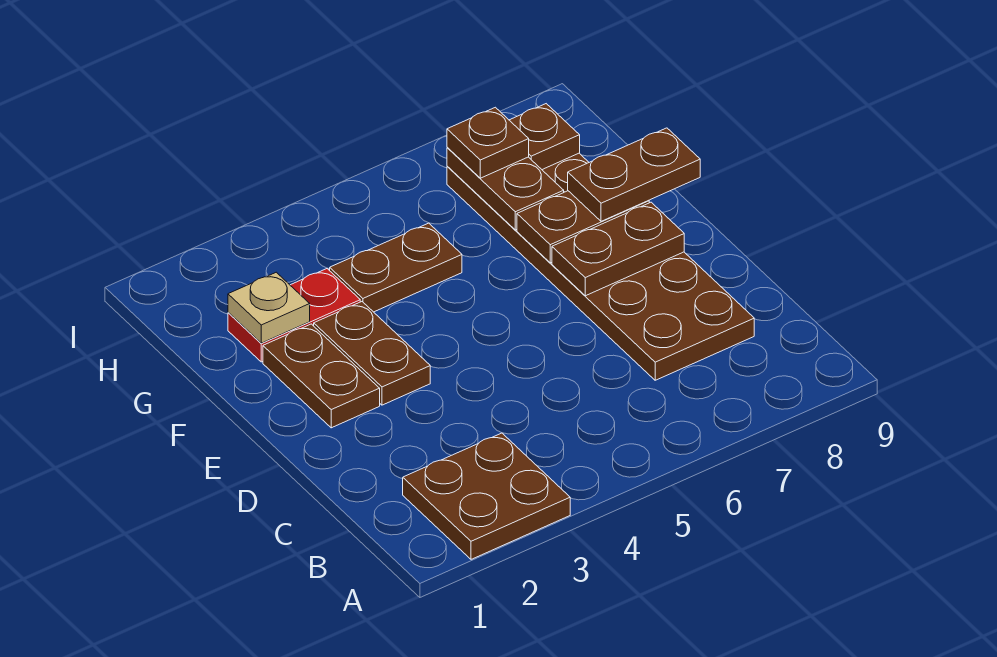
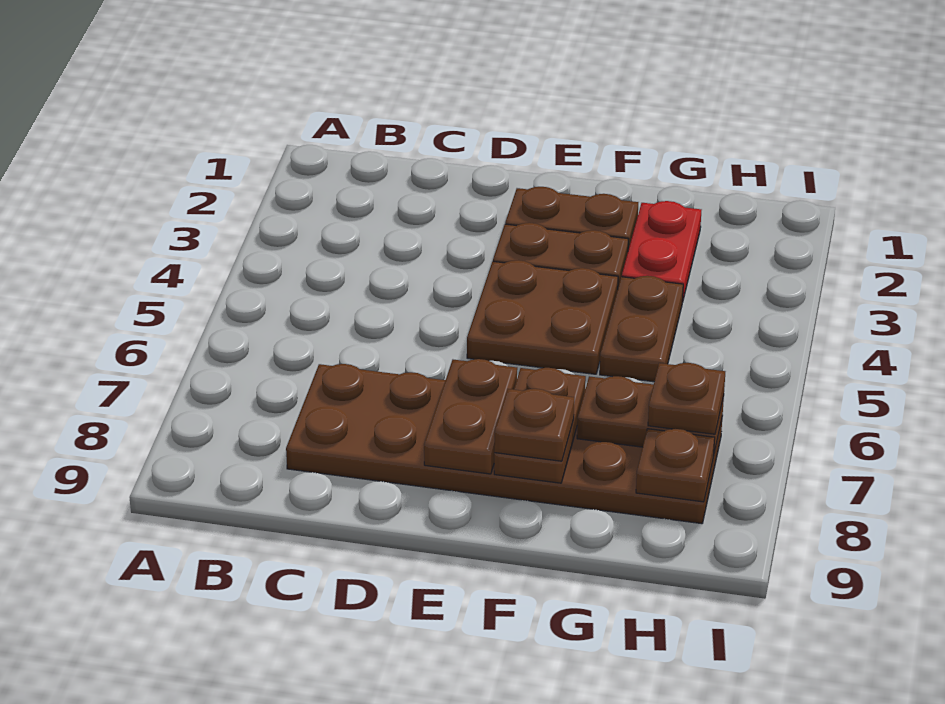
brown plate A2:B3 level 1 -> brown plate E4:F5 level 1
brown plate F8:F9 level 3 -> brown plate F8 level 3
tan plate G2 level 2 -> none

